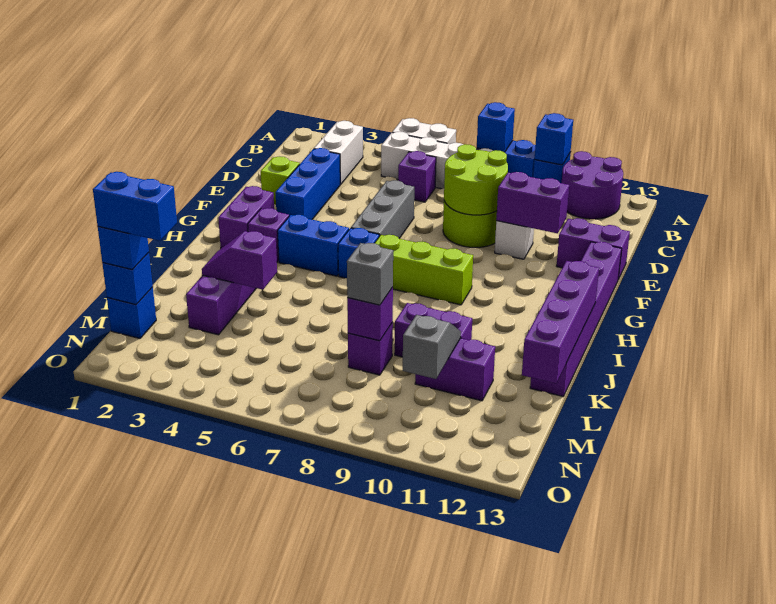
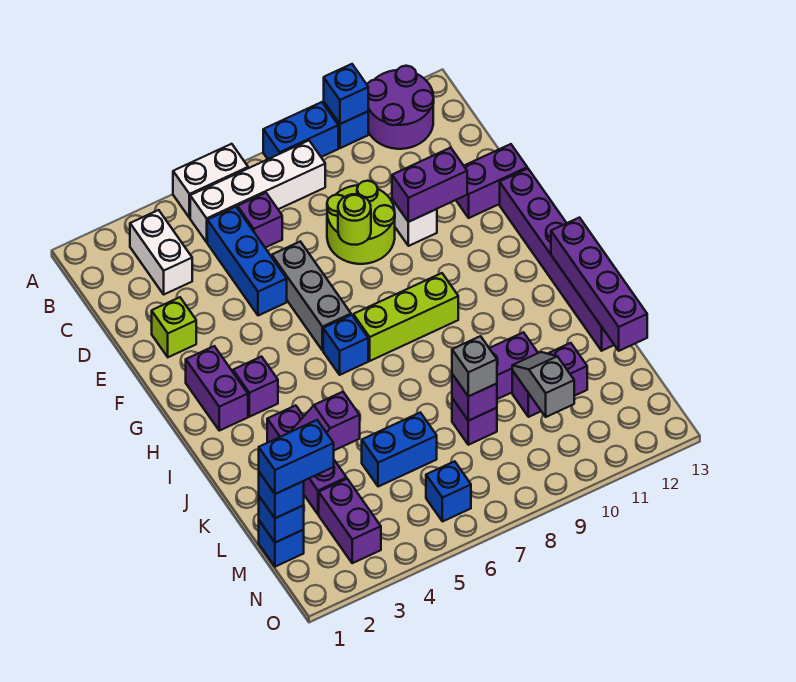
blue brick A8 level 2 -> blue brick N6 level 1
blue brick D3:F3 level 1 -> blue brick C5:E5 level 1
lime round brick D8:E9 level 2 -> lime round brick E8 level 2
blue brick H4:H5 level 1 -> blue brick L5:L6 level 1
none -> purple brick M3:N3 level 1

